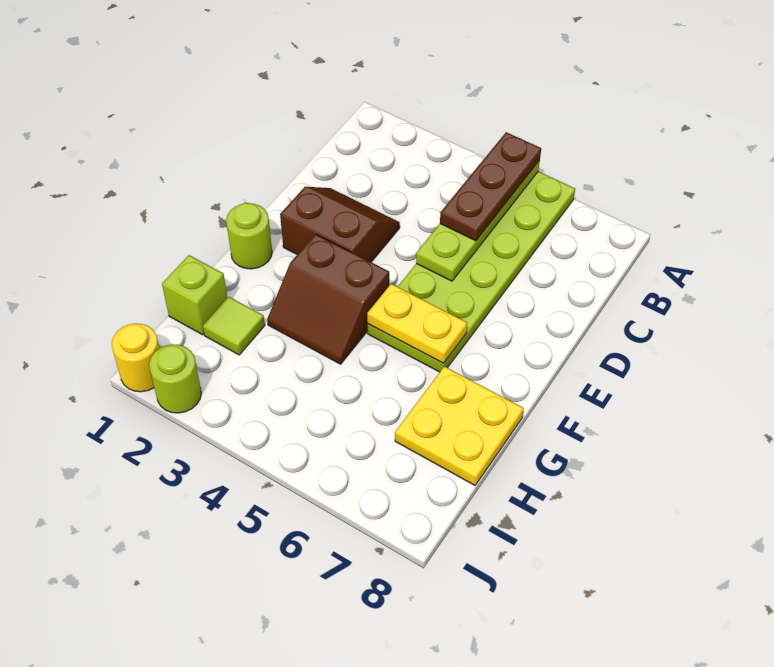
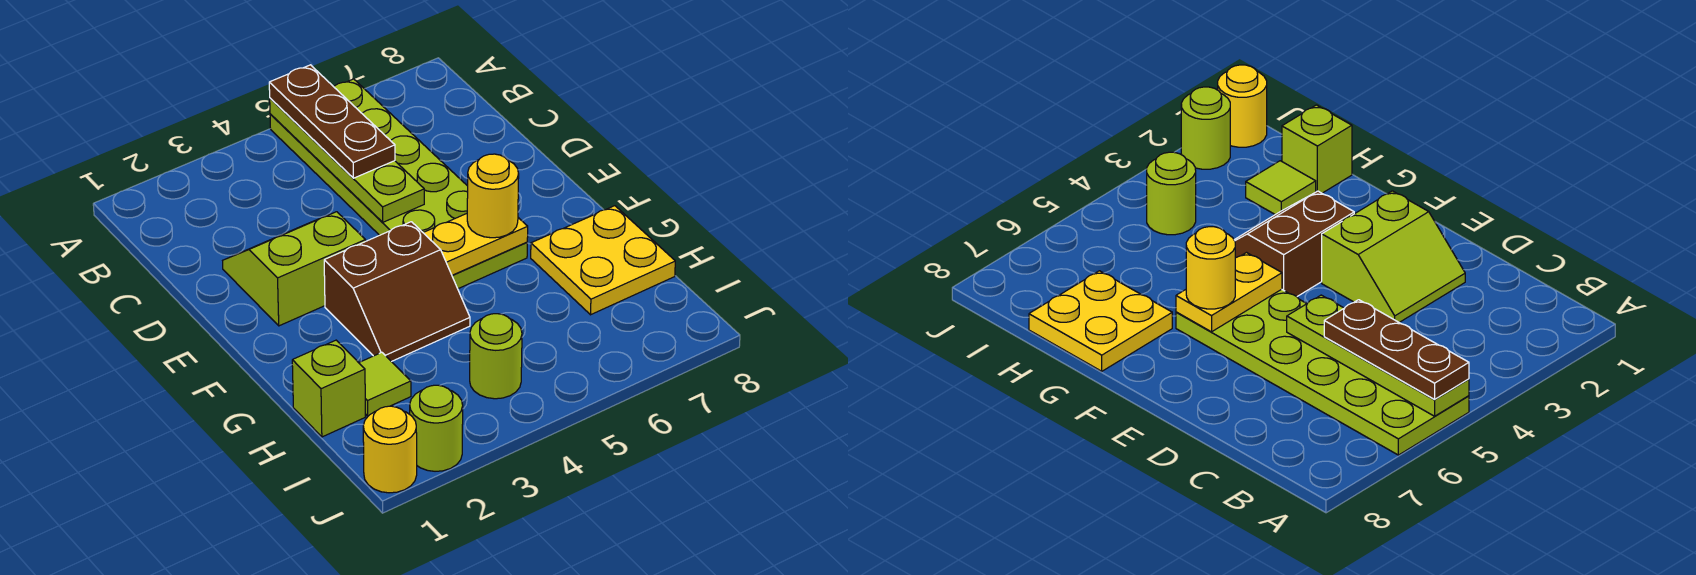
brown slope D2:E3 level 1 top E -> lime slope D2:E3 level 1 top E
lime round brick F1 level 1 -> lime round brick I4 level 1
none -> yellow round brick F6 level 3

